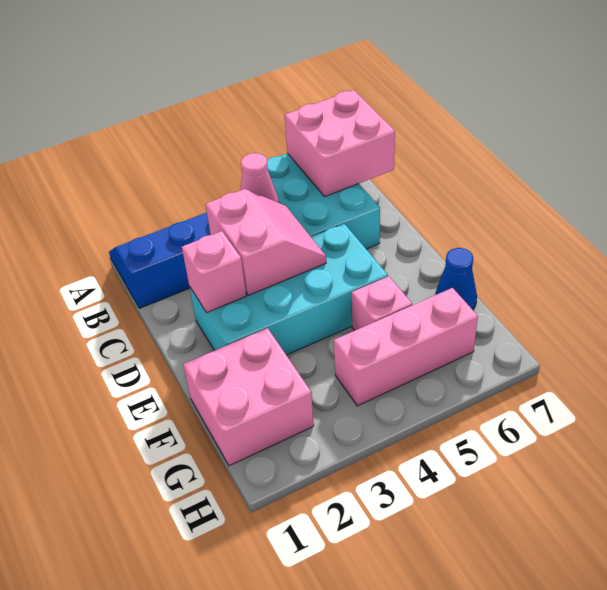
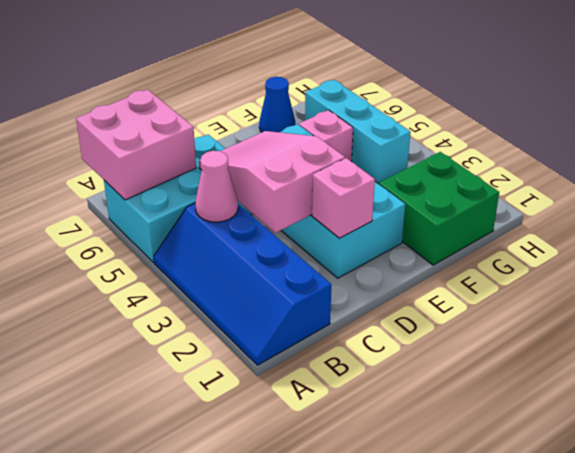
pink slope C3:D4 level 2 top 3 -> pink slope C3:D5 level 2 top 3
pink brick F1:G2 level 1 -> green brick F1:G2 level 1
pink brick G4:G6 level 1 -> cyan brick G4:G6 level 1

